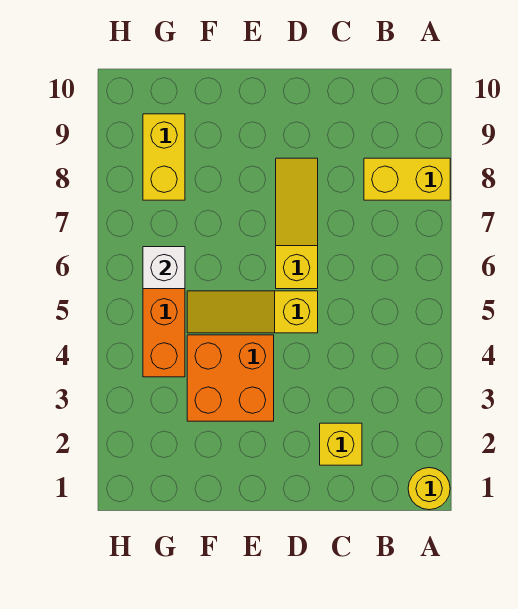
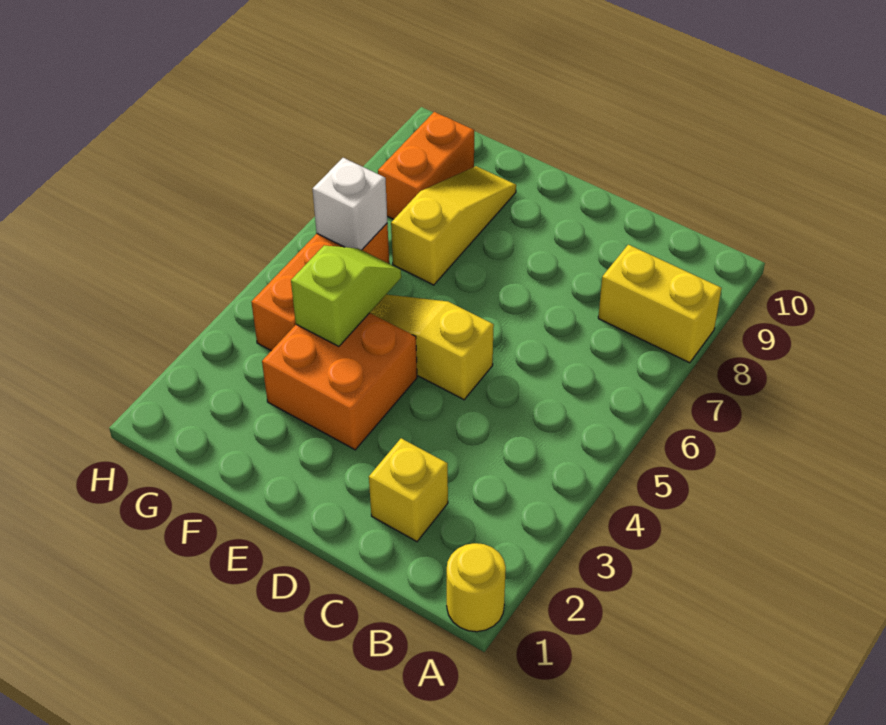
yellow slope D6:D8 level 1 top 6 -> yellow slope F7:F9 level 1 top 7
none -> lime slope F4:F5 level 2 top 4
yellow brick G8:G9 level 1 -> orange brick G8:G9 level 1

